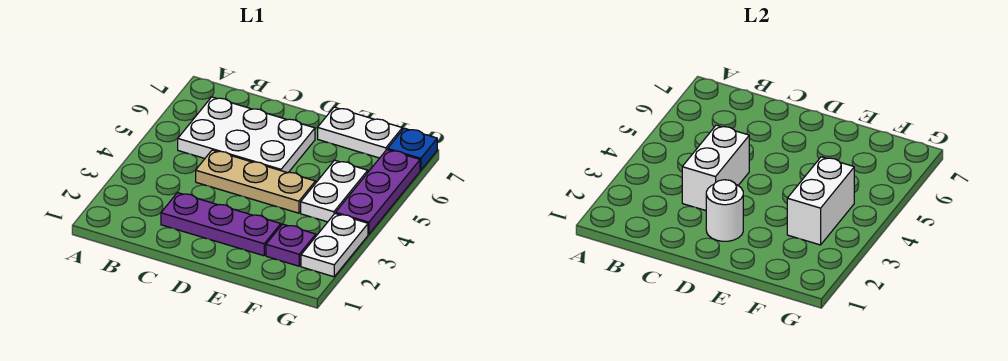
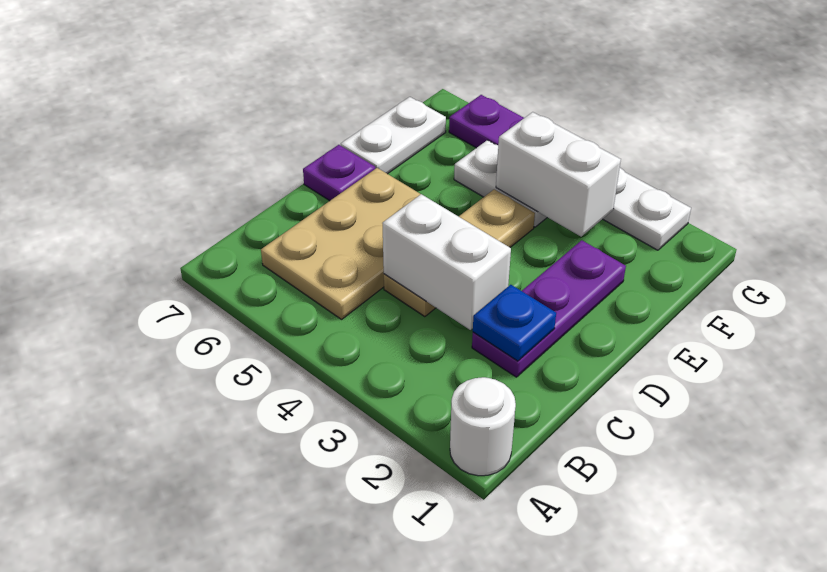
white plate B5:D6 level 1 -> tan plate B5:D6 level 1
white round brick D2 level 2 -> white round brick A1 level 1
purple plate F2 level 1 -> purple plate D7 level 1
blue plate G7 level 1 -> blue plate C2 level 2

